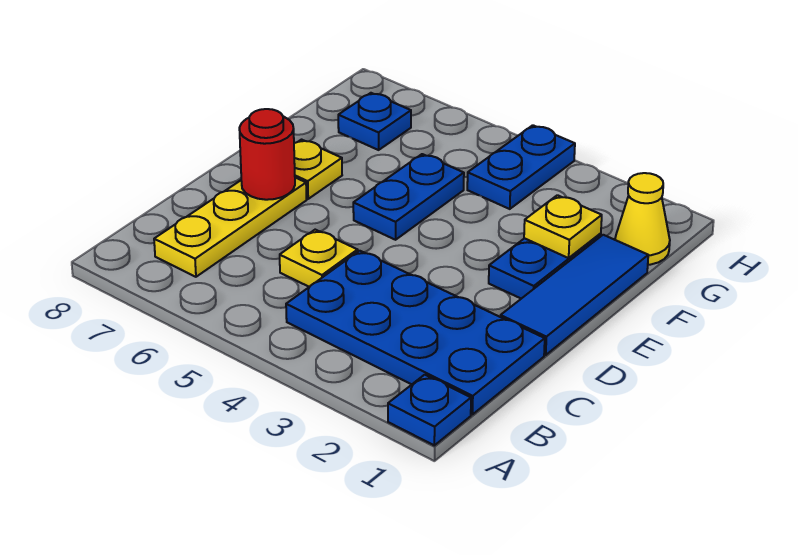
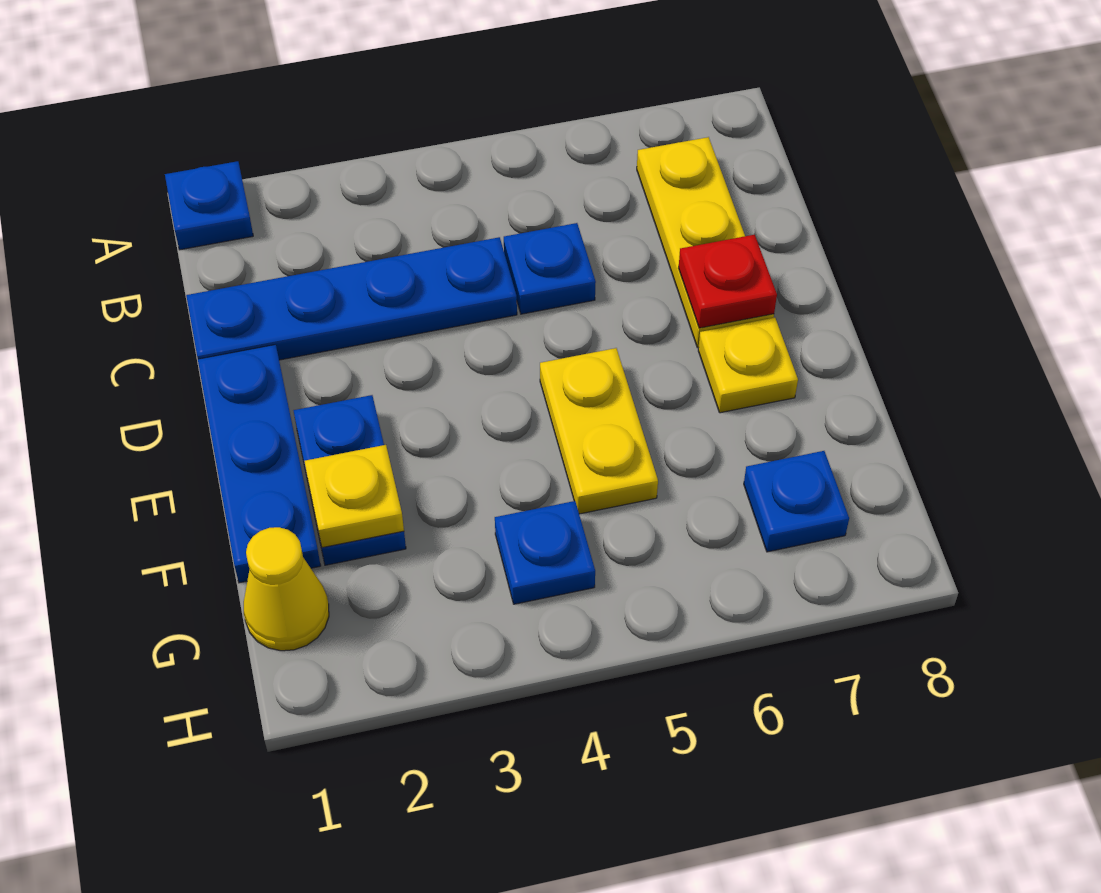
blue plate B1:C4 level 1 -> blue plate C1:C4 level 1
yellow plate C5 level 1 -> blue plate C5 level 1
blue tile D1:F1 level 1 -> blue plate D1:F1 level 1
red round brick D7 level 2 -> red plate D7 level 2
blue plate E5:F5 level 1 -> yellow plate E5:F5 level 1
blue plate G4:H4 level 1 -> blue plate G4 level 1

